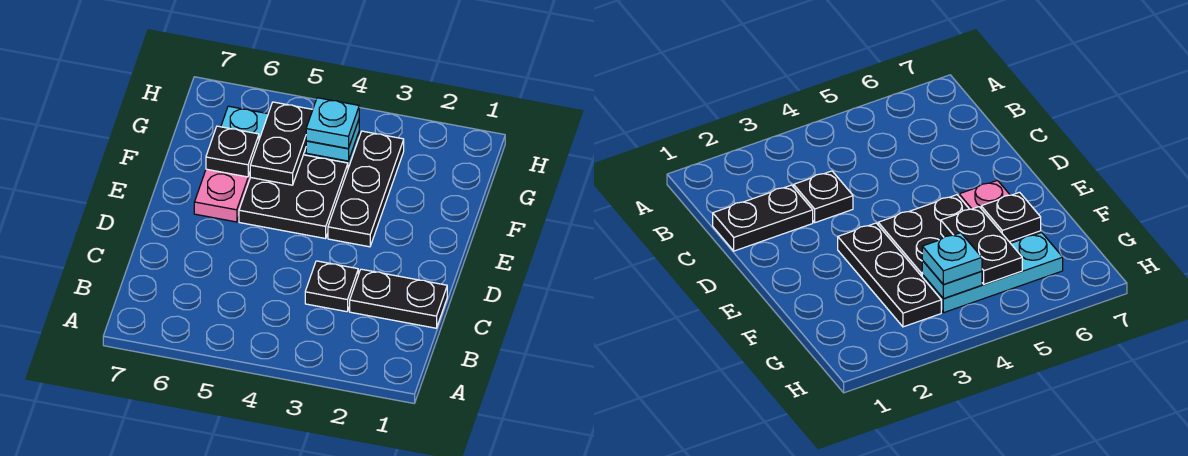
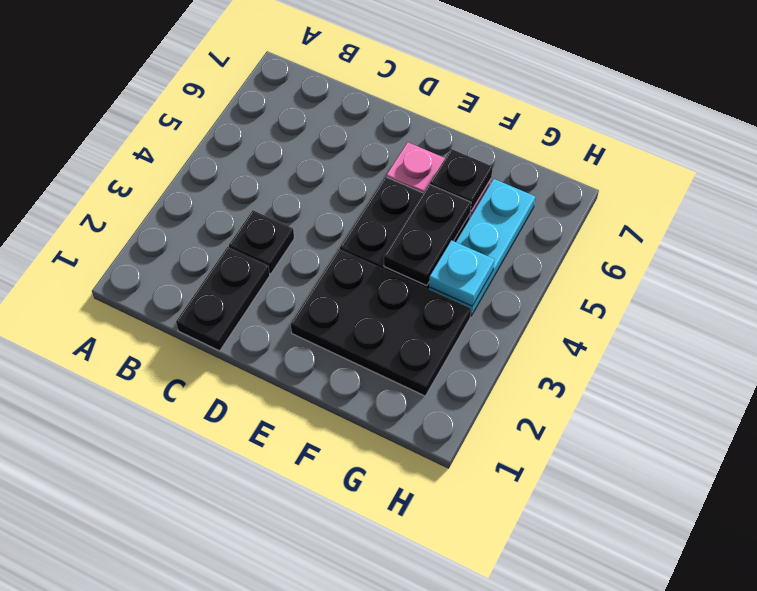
black plate E3:G3 level 1 -> black plate E2:G3 level 1
black plate F5:G5 level 2 -> black plate F4:F5 level 2
cyan plate G4 level 3 -> none

